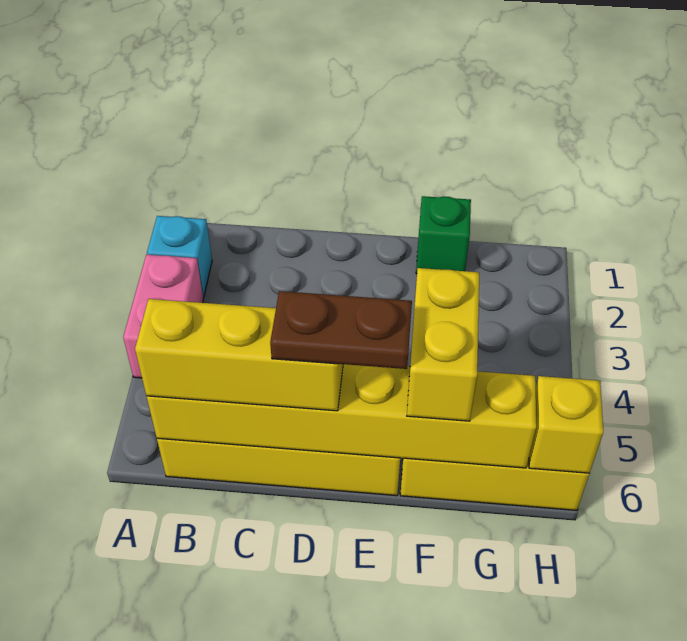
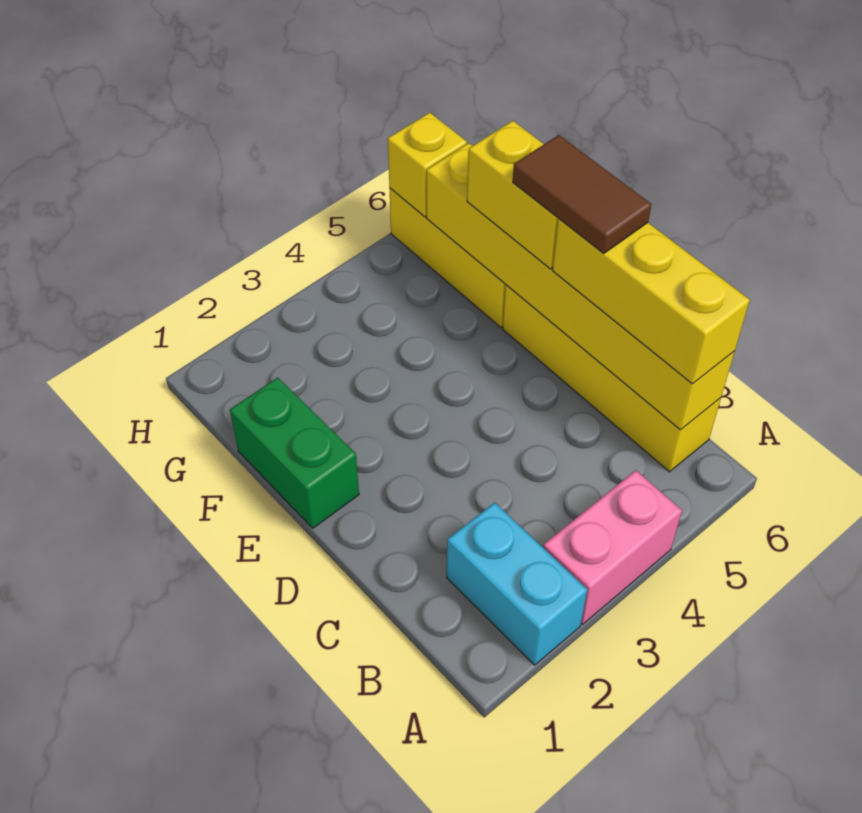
cyan brick A2 level 1 -> cyan brick A2:B2 level 1
brown plate D6:E6 level 4 -> brown tile D6:E6 level 4
green brick F1 level 1 -> green brick E1:F1 level 1
yellow brick F5:F6 level 3 -> yellow brick E6:F6 level 3

